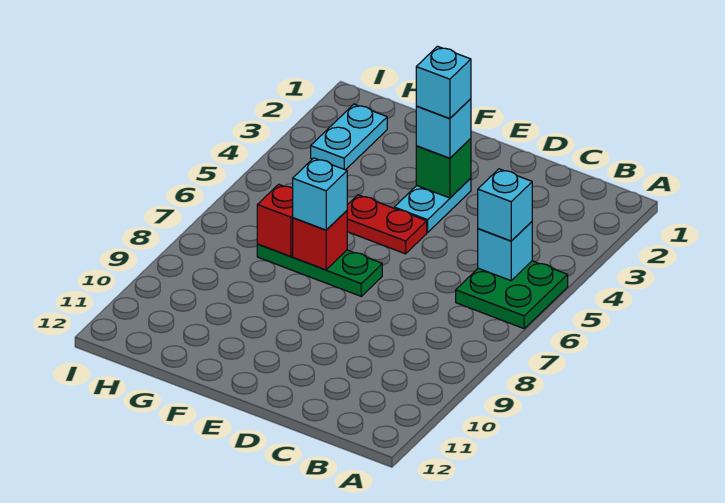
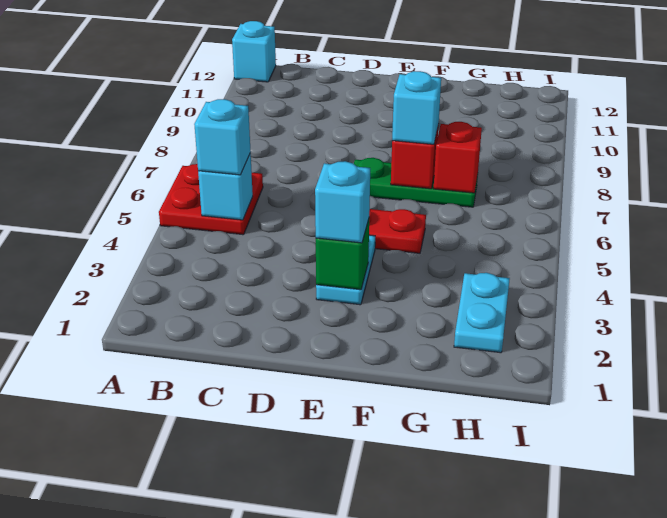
green plate A5:B6 level 1 -> red plate A5:B6 level 1
cyan brick E3 level 4 -> cyan brick A12 level 1

